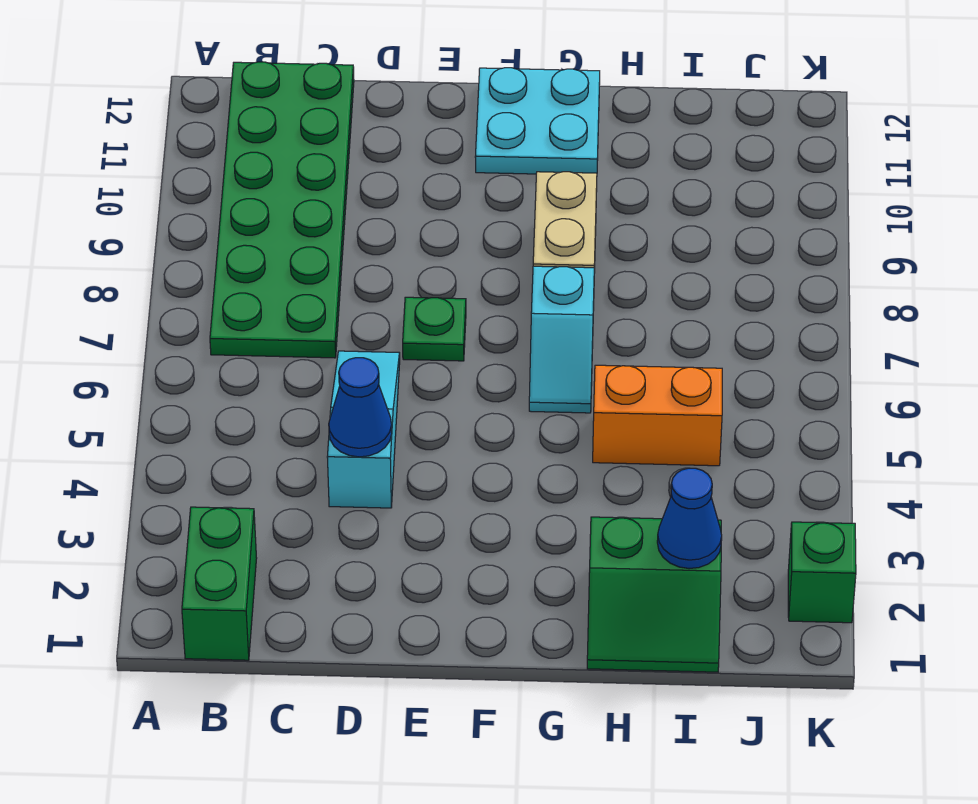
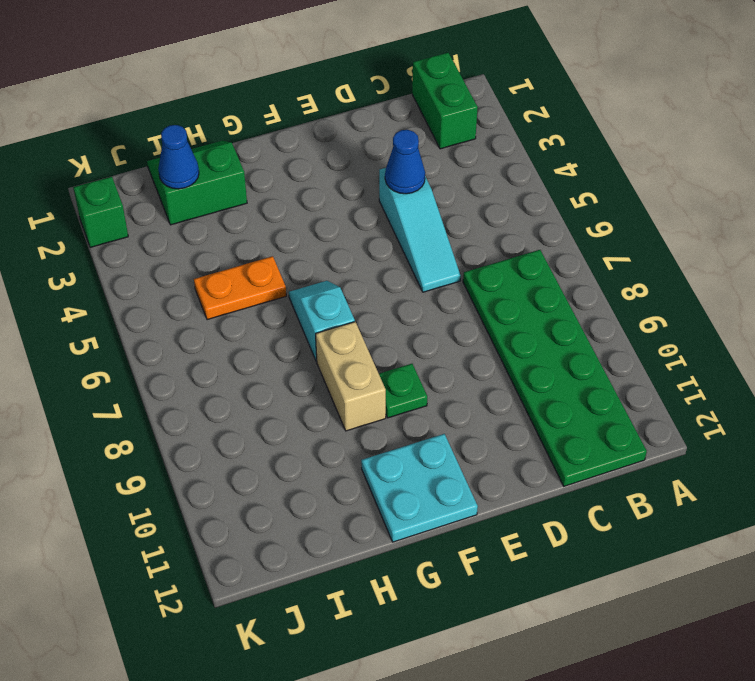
green plate E7 level 1 -> green plate F9 level 1
orange brick H5:I5 level 1 -> orange plate H5:I5 level 1

